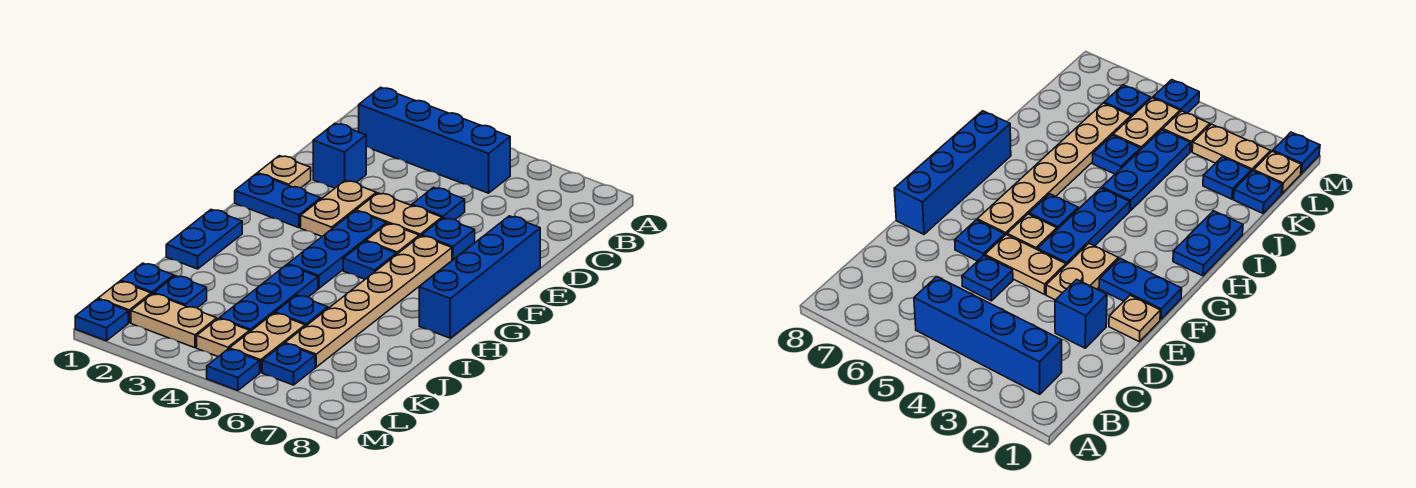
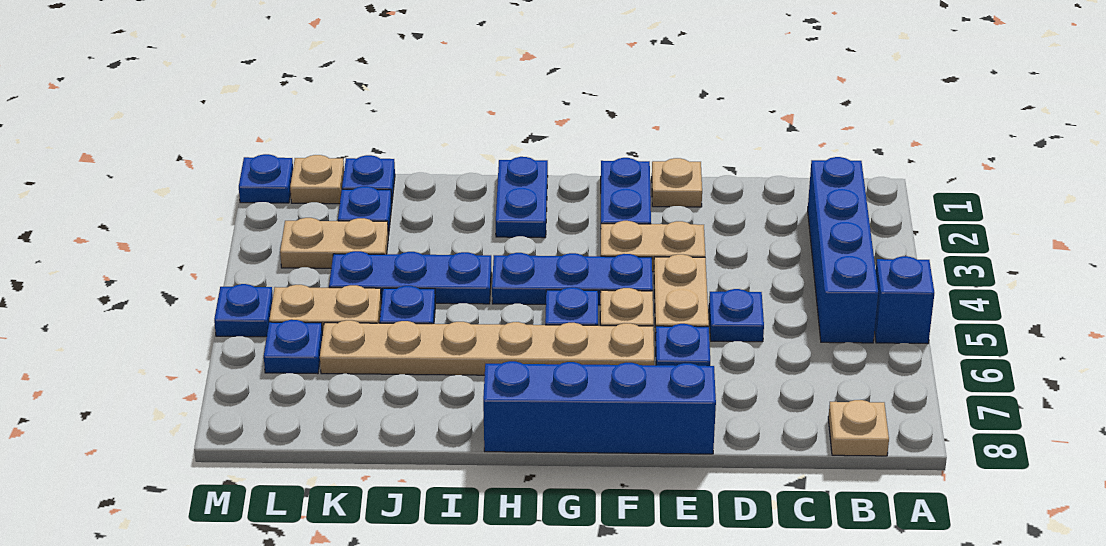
blue brick D2 level 1 -> blue brick A5 level 1
blue plate H1:I1 level 1 -> blue plate H1:H2 level 1
tan plate L2:L3 level 1 -> tan plate K3:L3 level 1
tan plate L4 level 1 -> tan plate B8 level 1

